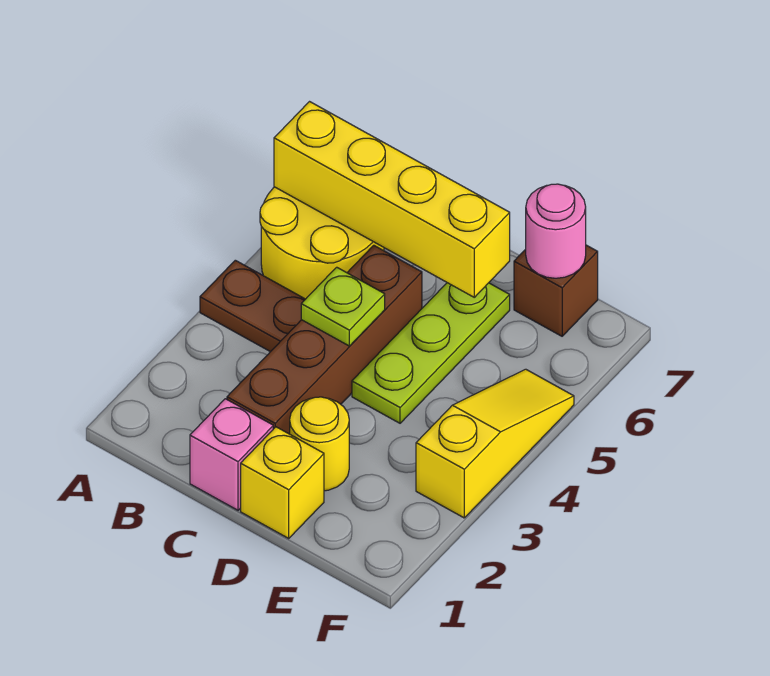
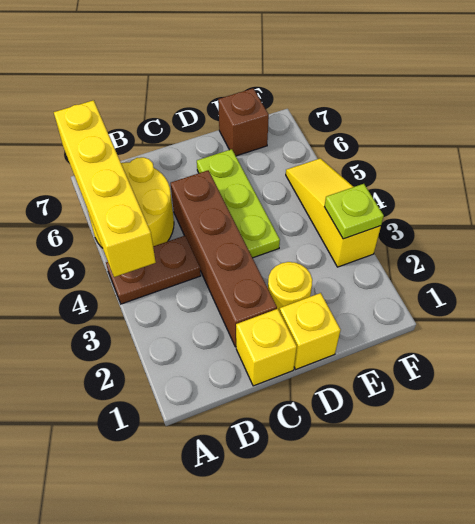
yellow brick A6:D6 level 2 -> yellow brick A4:A7 level 2
pink brick C1 level 1 -> yellow brick C1 level 1
lime plate C4 level 2 -> lime plate F3 level 2
pink round brick E7 level 2 -> none

